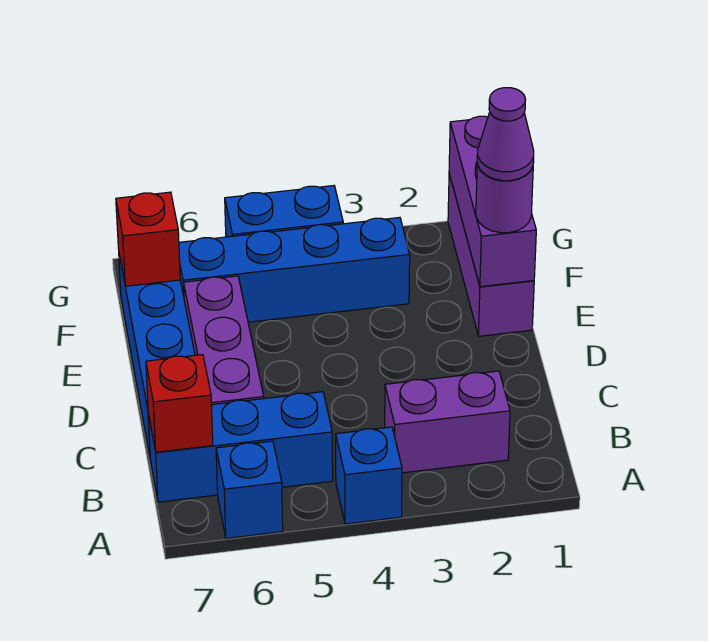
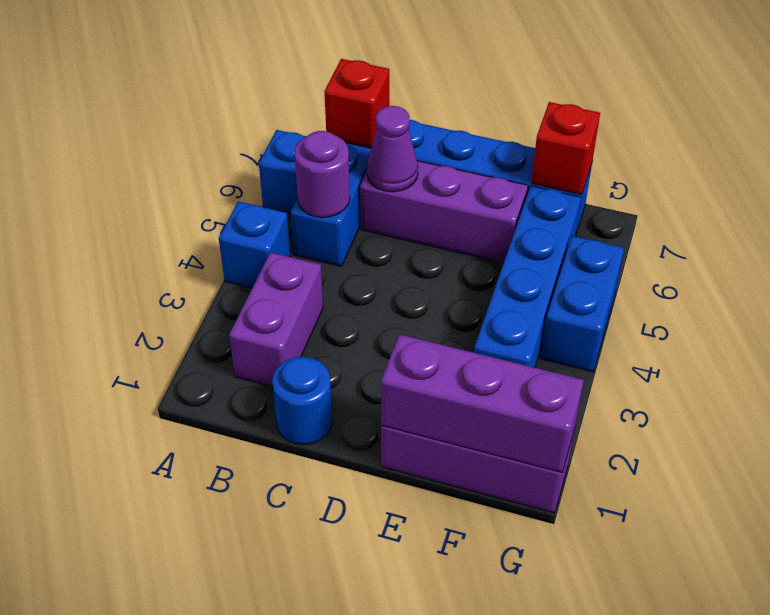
none -> blue round brick C1 level 1
purple round brick E1 level 3 -> purple round brick B5 level 2
purple cone E1 level 4 -> purple cone C6 level 2

